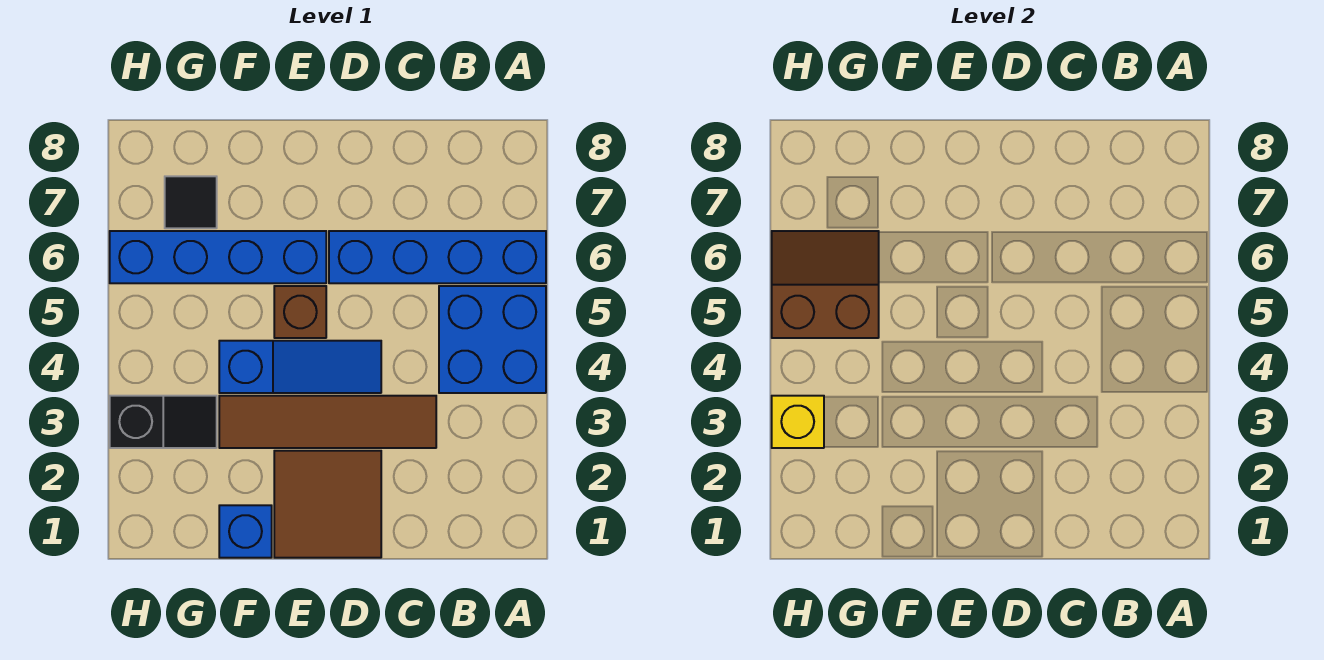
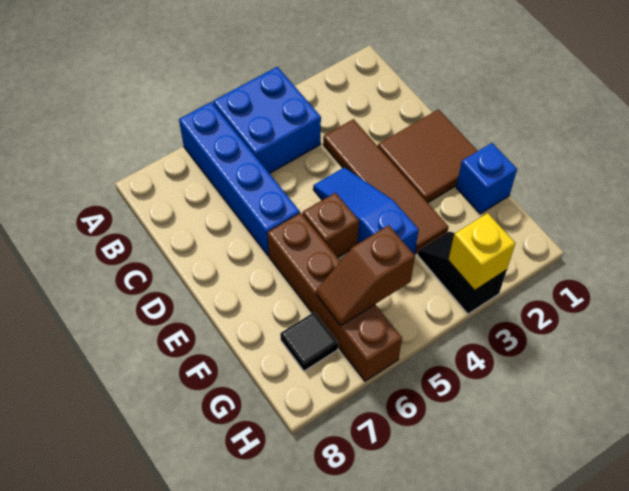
blue brick E6:H6 level 1 -> brown brick E6:H6 level 1
brown slope G5:H6 level 2 top 5 -> brown slope G5:G6 level 2 top 5

